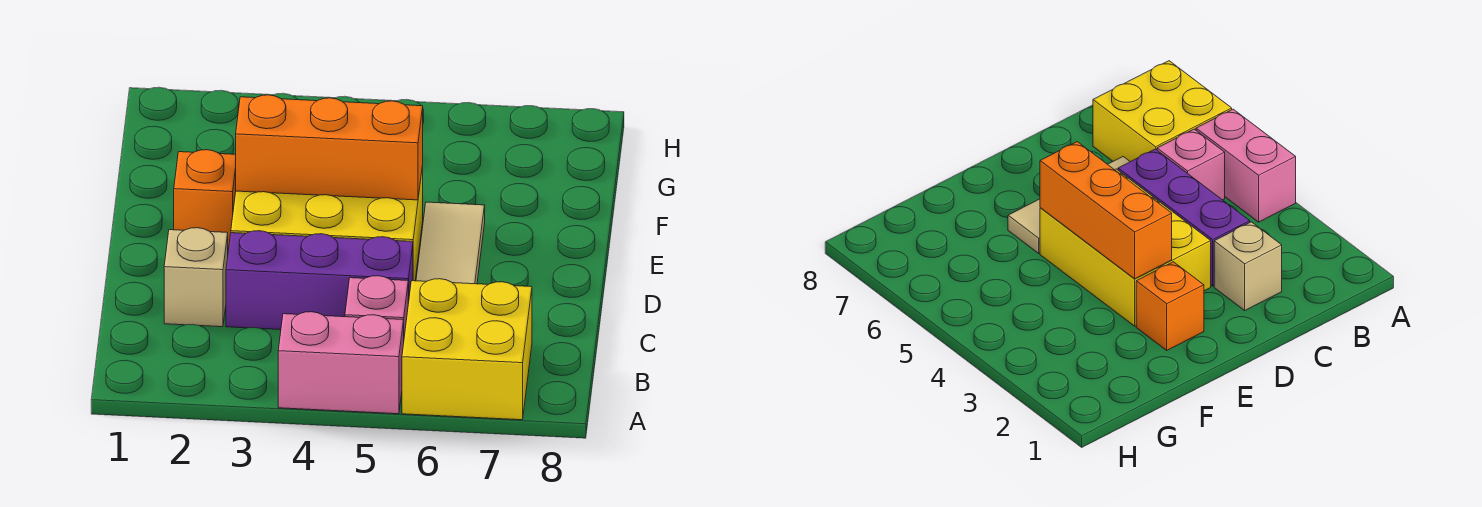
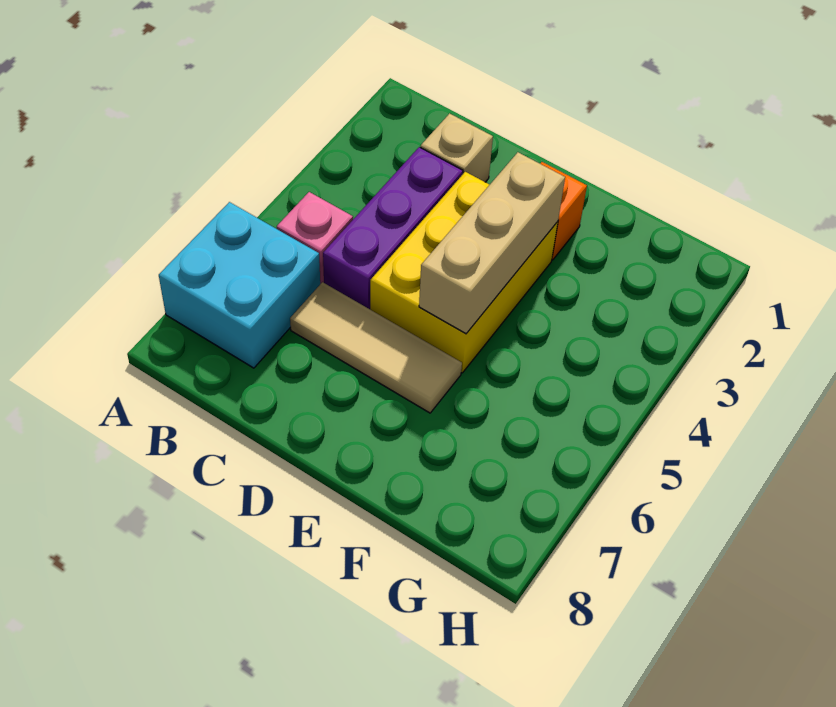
pink brick A4:A5 level 1 -> none
yellow brick A6:B7 level 1 -> cyan brick A6:B7 level 1
orange brick E3:E5 level 2 -> tan brick E3:E5 level 2

